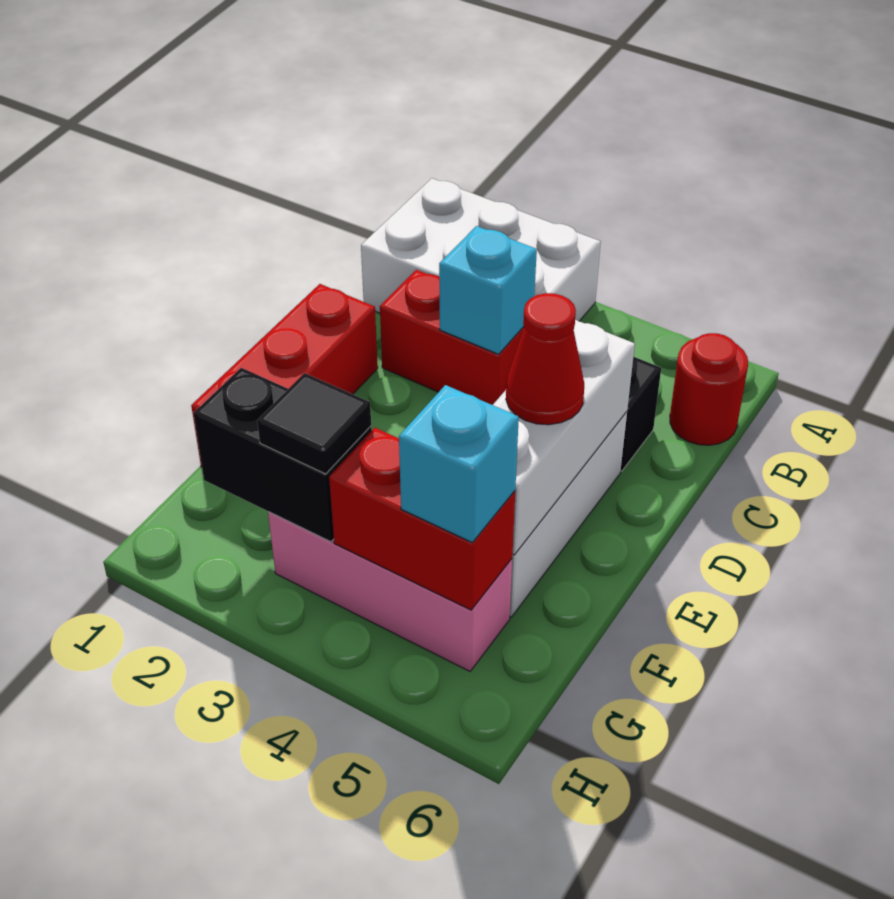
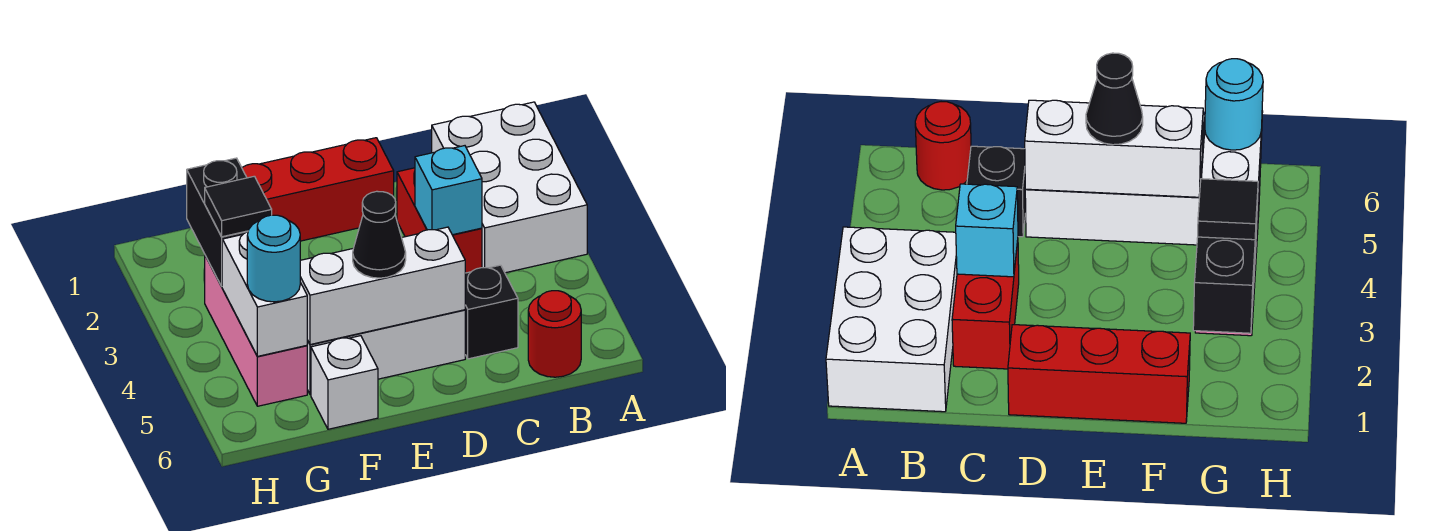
red cone E5 level 3 -> black cone E5 level 3
none -> white brick F6 level 1
red brick G4:G5 level 2 -> white brick G4:G5 level 2
cyan brick G5 level 3 -> cyan round brick G5 level 3

